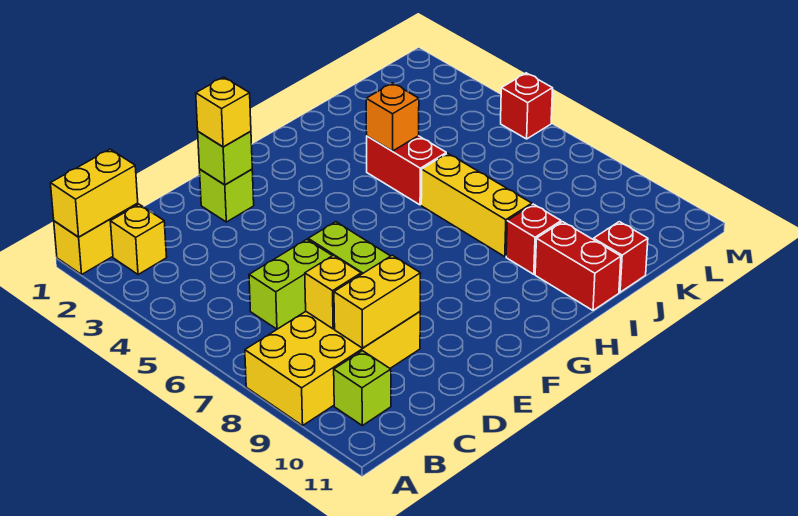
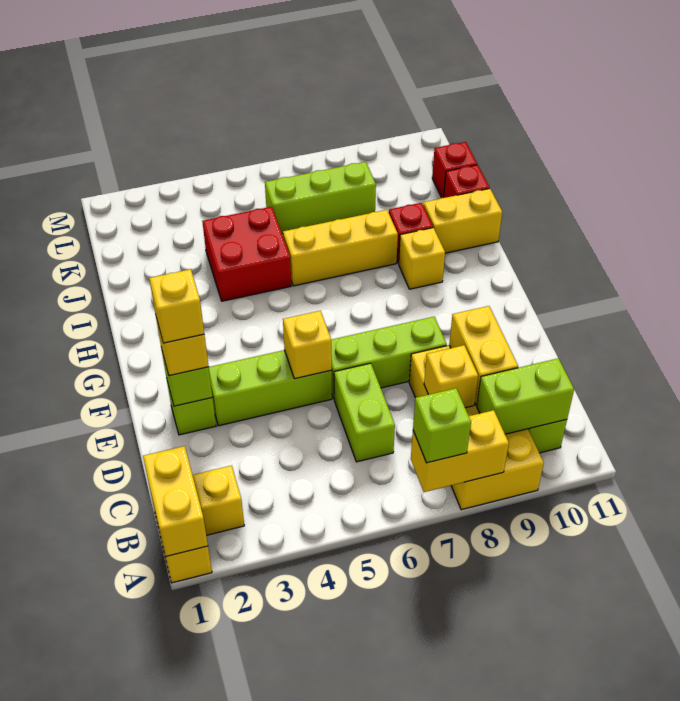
none -> yellow brick A7:A8 level 2
none -> lime brick A7 level 3
none -> lime brick B9:B10 level 2
none -> yellow brick E2 level 4
none -> lime brick E3:E5 level 1
none -> yellow brick E5 level 2
none -> yellow brick H9 level 1
red brick I4:I5 level 1 -> red brick I4:J5 level 1
orange brick I4 level 2 -> none
red brick I10:I11 level 1 -> yellow brick I10:I11 level 1
none -> lime brick K6:K8 level 1
red brick M5 level 1 -> red brick K11 level 1

